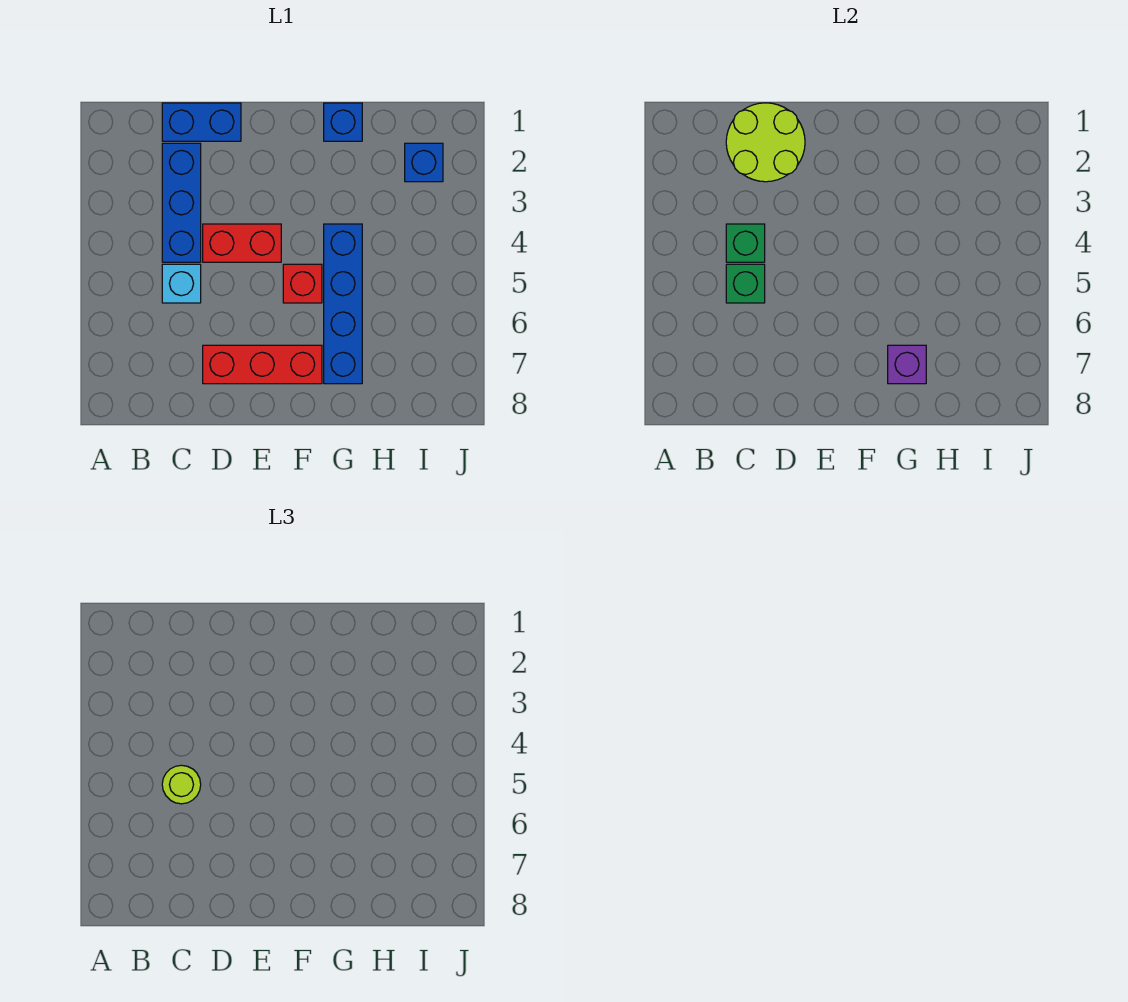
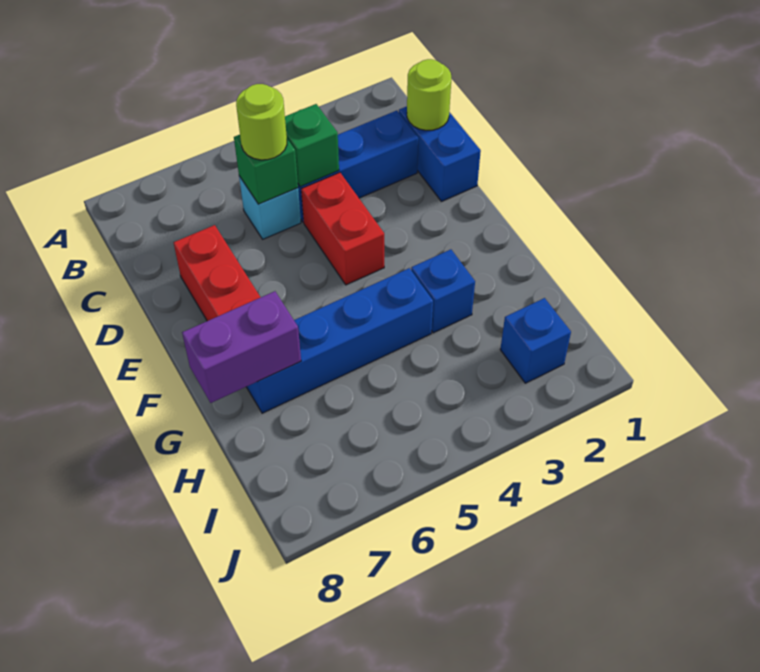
lime round brick C1:D2 level 2 -> lime round brick C1 level 2
red brick F5 level 1 -> none
blue brick G1 level 1 -> blue brick G3 level 1
purple brick G7 level 2 -> purple brick G7:G8 level 2

